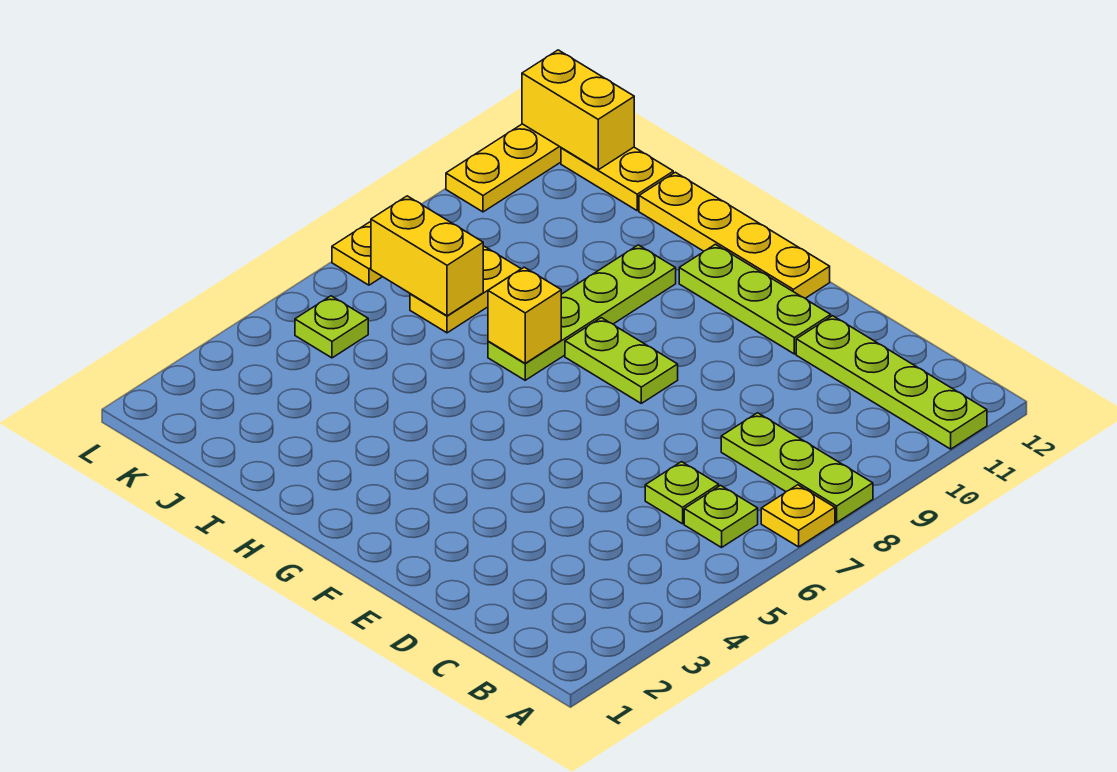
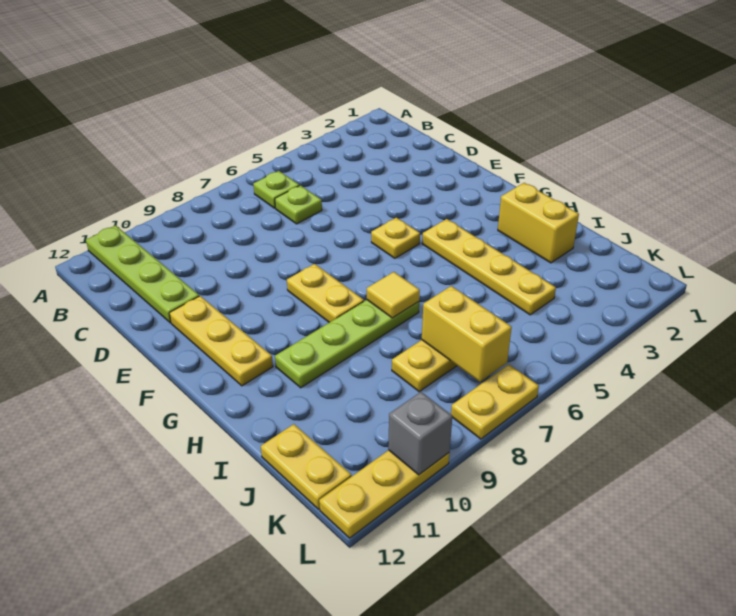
yellow plate A7 level 1 -> yellow plate F5 level 1
lime plate A8:C8 level 1 -> none
lime plate E11:G11 level 1 -> yellow plate E11:G11 level 1
lime plate F8:G8 level 1 -> yellow plate F8:G8 level 1
yellow plate F12:I12 level 1 -> yellow plate G4:J4 level 1
yellow brick H7 level 2 -> yellow tile H7 level 2
lime plate K5 level 1 -> none
yellow brick K12:L12 level 2 -> yellow brick H2:I2 level 1
none -> grey brick L10 level 2

